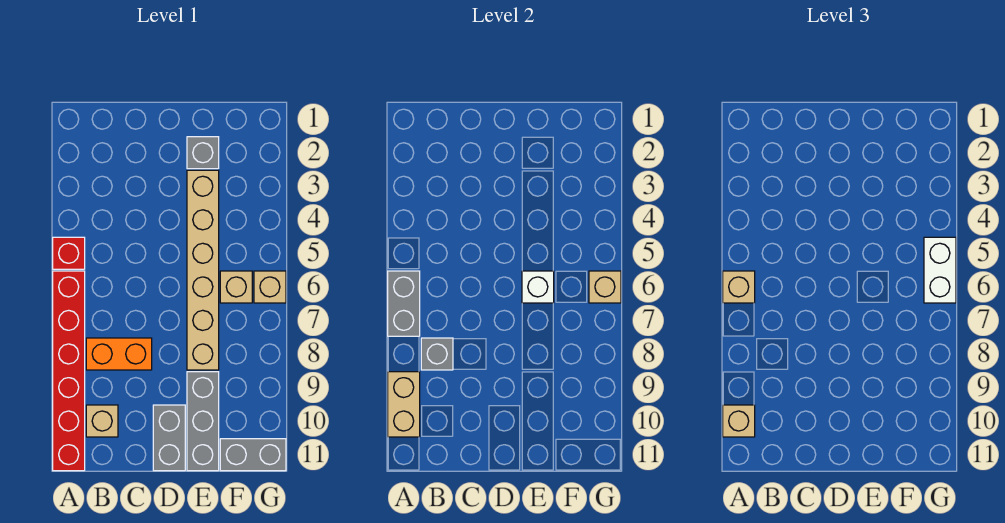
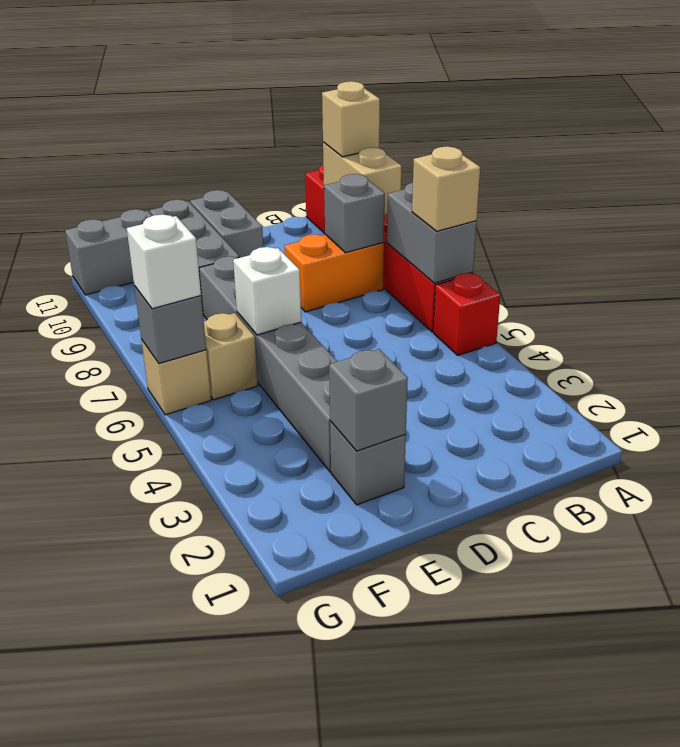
tan brick B10 level 1 -> none
none -> grey brick E2 level 2
tan brick E3:E8 level 1 -> grey brick E3:E8 level 1
white brick G5:G6 level 3 -> white brick G6 level 3
tan brick G6 level 2 -> grey brick G6 level 2

